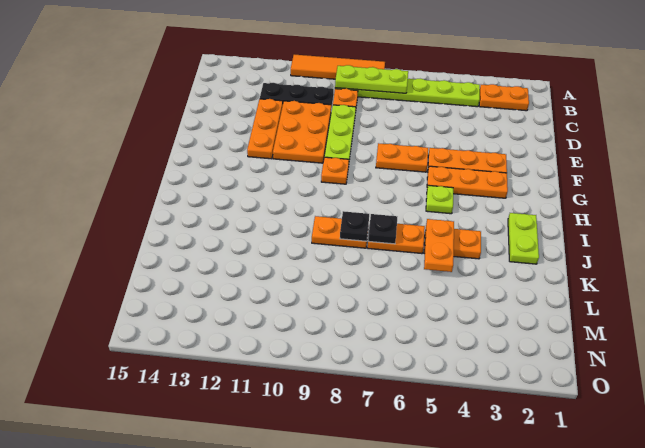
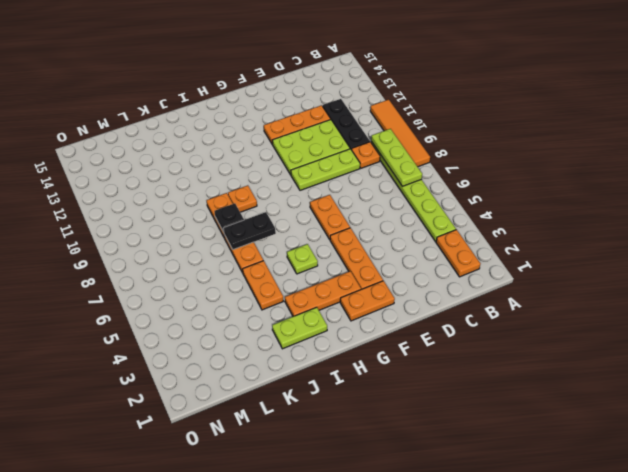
orange plate D10:F11 level 1 -> lime plate D10:F11 level 1
orange plate G3:G5 level 1 -> orange plate G3:I3 level 1
orange plate G9 level 1 -> orange plate I9 level 1
orange plate J5:K5 level 2 -> orange plate F2:G2 level 1
black plate J7 level 2 -> black plate I7:J7 level 2

